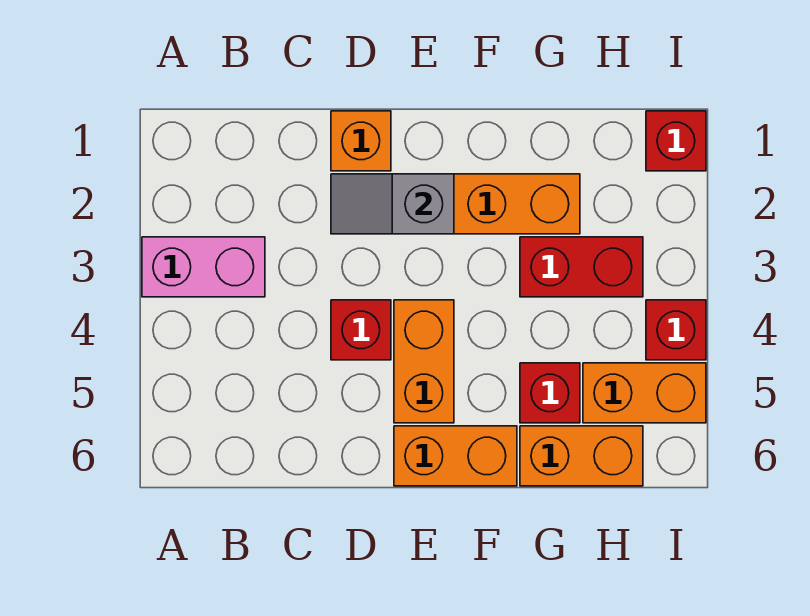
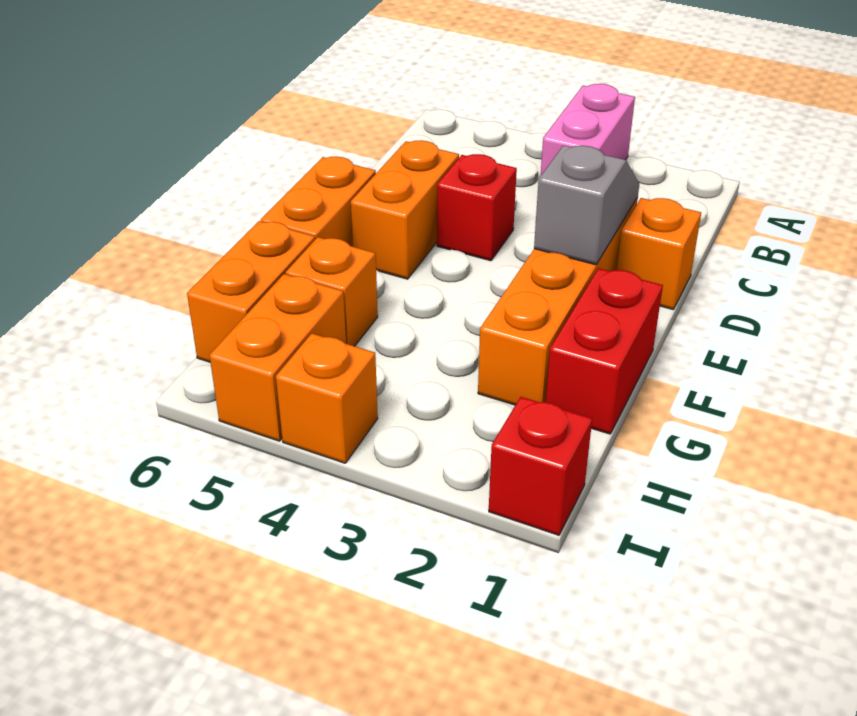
orange brick E4:E5 level 1 -> orange brick D5:E5 level 1
red brick G3:H3 level 1 -> red brick F1:G1 level 1
red brick G5 level 1 -> orange brick G5 level 1
red brick I4 level 1 -> orange brick I4 level 1

